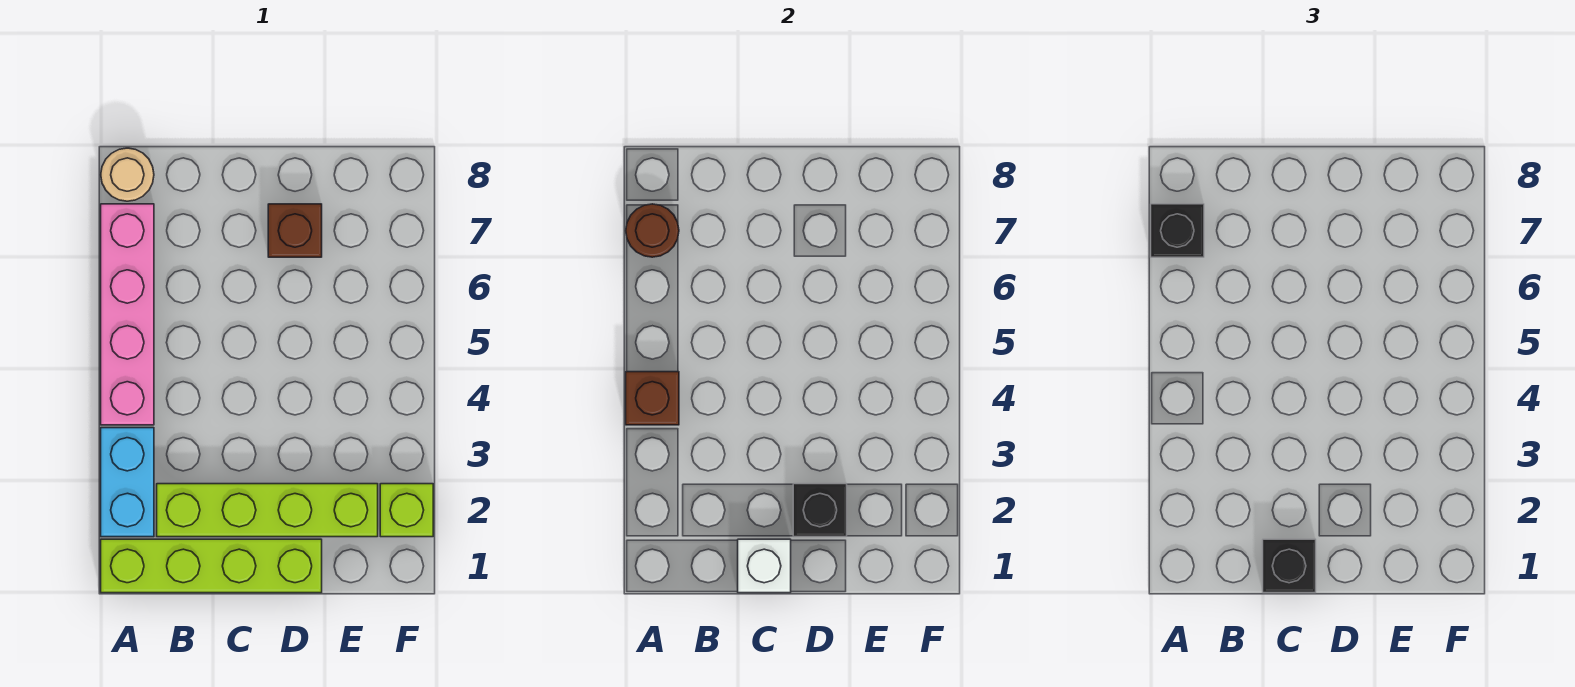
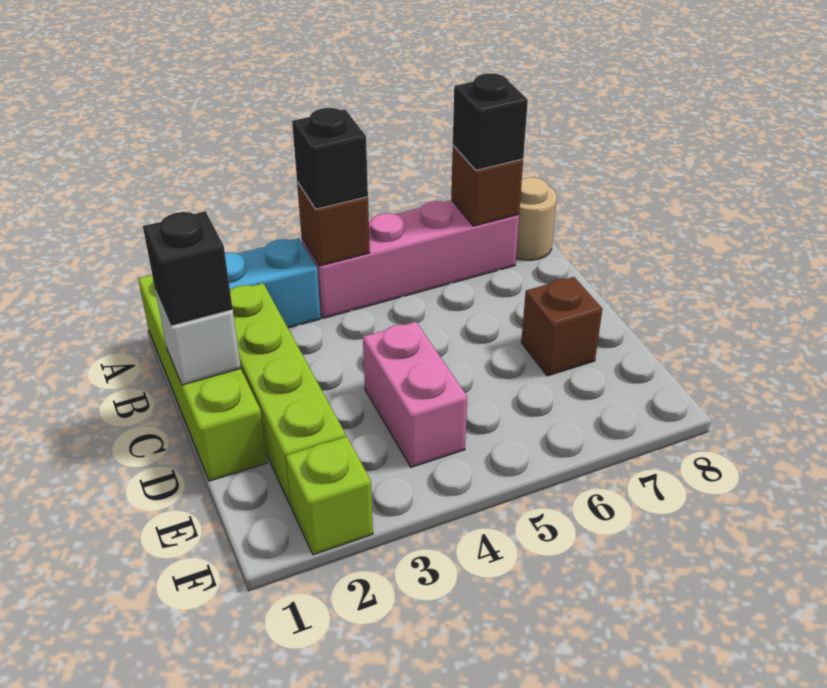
brown round brick A7 level 2 -> brown brick A7 level 2
black brick D2 level 2 -> black brick A4 level 3
none -> pink brick D4:E4 level 1

